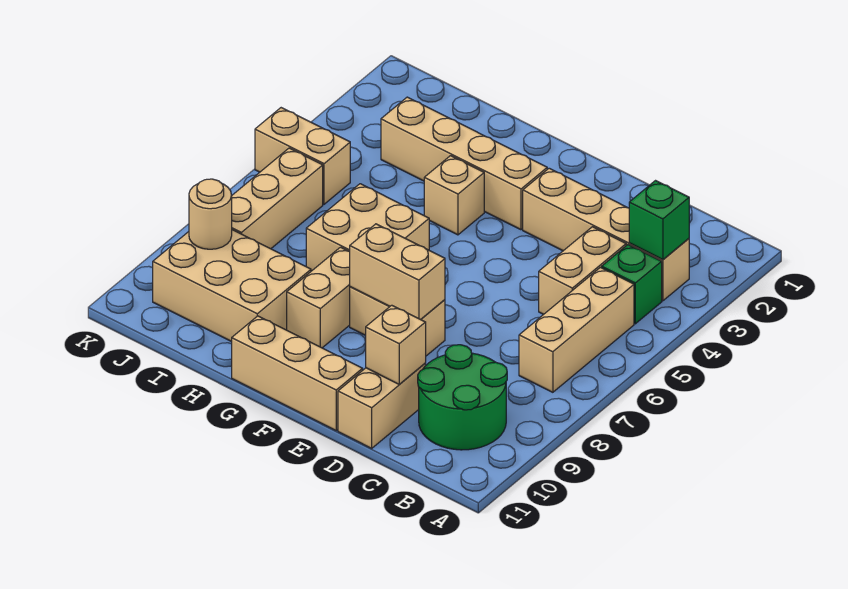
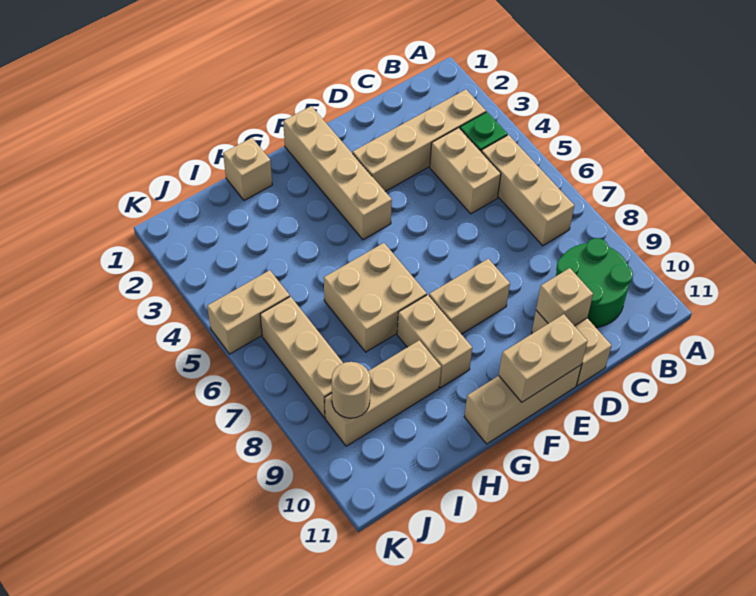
green brick B3 level 2 -> none
tan brick E8:F8 level 2 -> tan brick E11:F11 level 2
tan brick F3:I3 level 1 -> tan brick F1:F4 level 1
tan brick G4 level 1 -> tan brick H1 level 1
tan brick H9:J10 level 1 -> tan brick H9:J9 level 1

